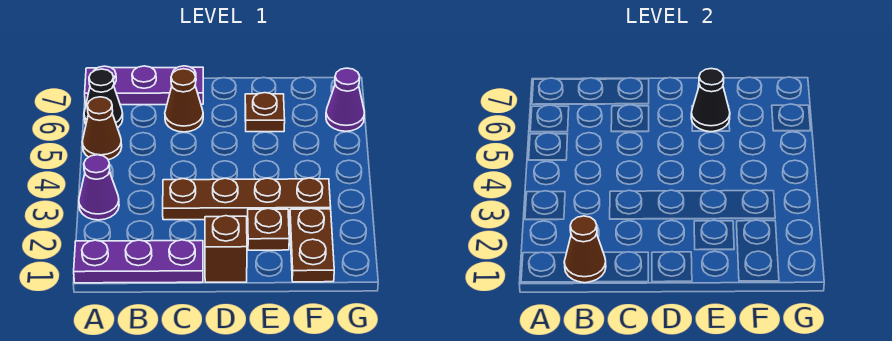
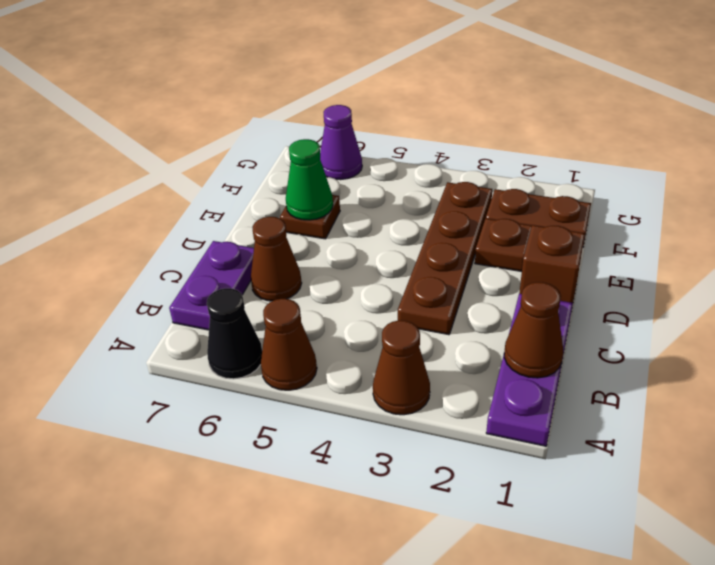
purple cone A3 level 1 -> brown cone A3 level 1
purple plate A7:C7 level 1 -> purple plate B7:C7 level 1
black cone E6 level 2 -> green cone E6 level 2

